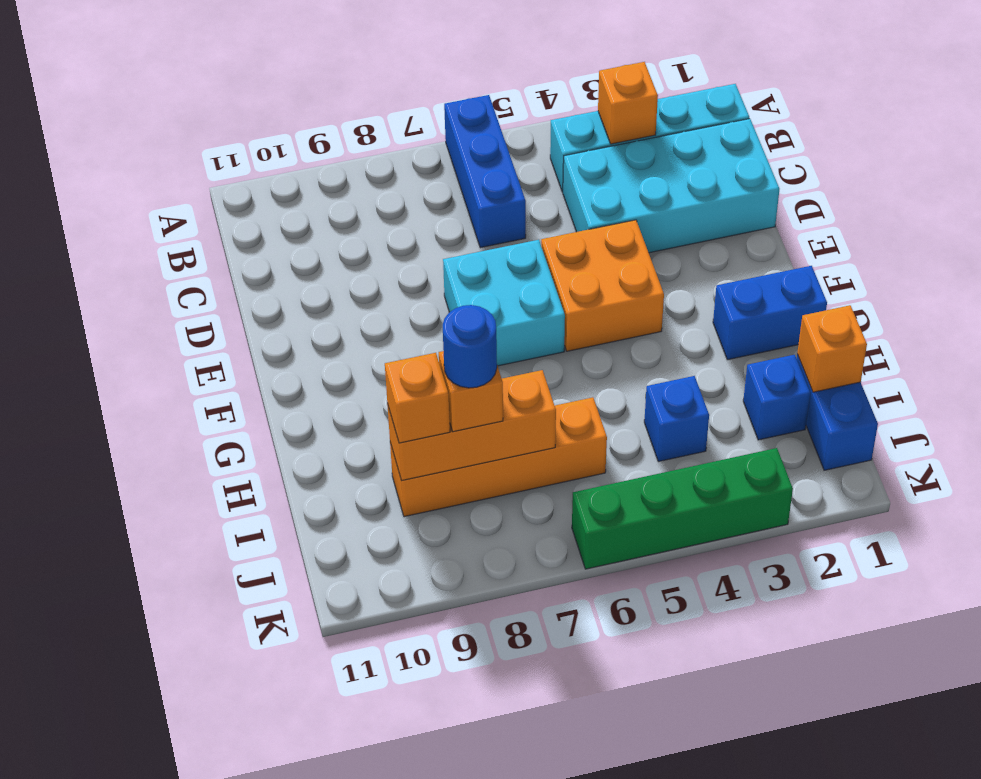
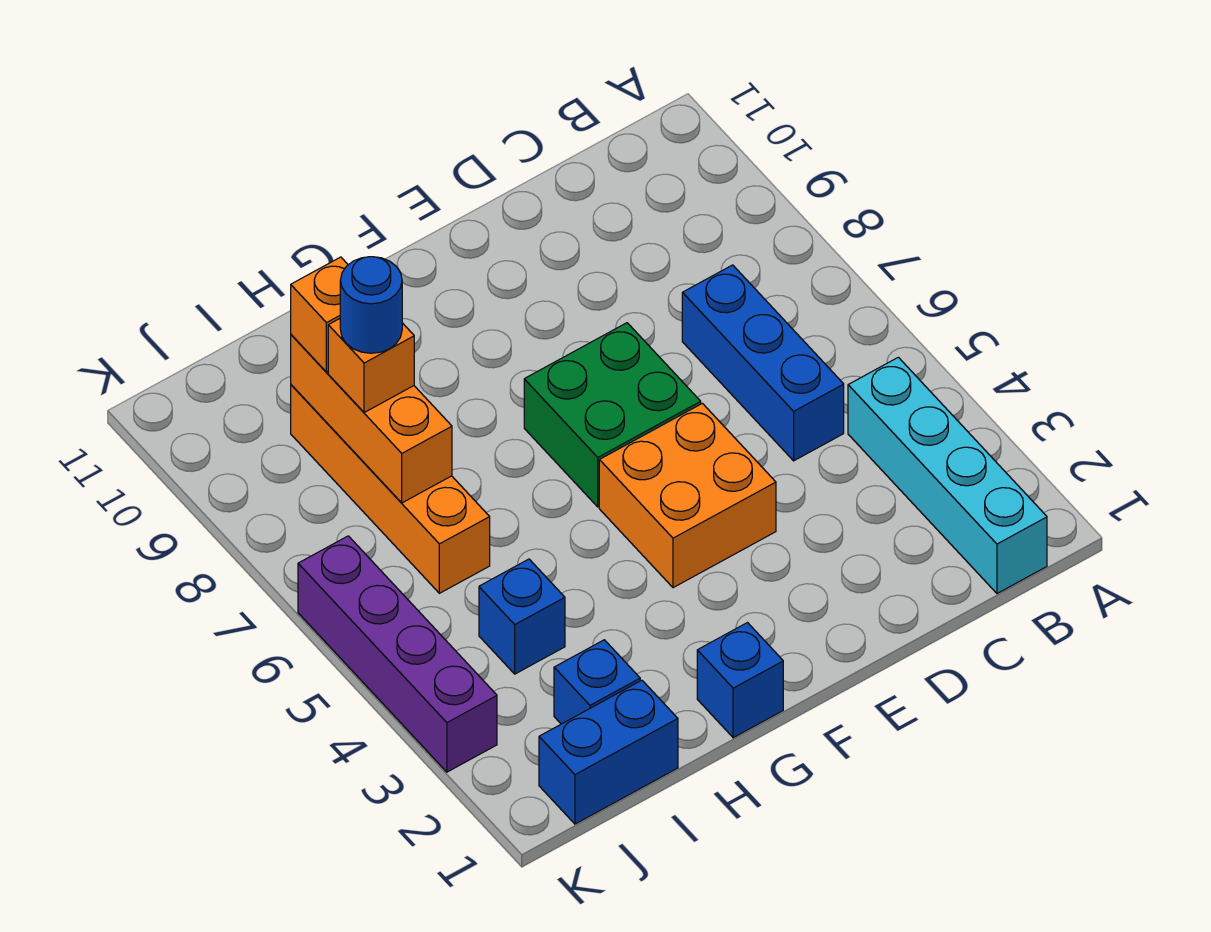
blue brick A6:C6 level 1 -> blue brick C5:C7 level 1
orange brick B3 level 2 -> none
cyan brick C1:D4 level 1 -> none
cyan brick E6:F7 level 1 -> green brick E6:F7 level 1
blue brick G1:G2 level 1 -> blue brick G1 level 1
orange brick I1 level 2 -> none
green brick K3:K6 level 1 -> purple brick K3:K6 level 1

